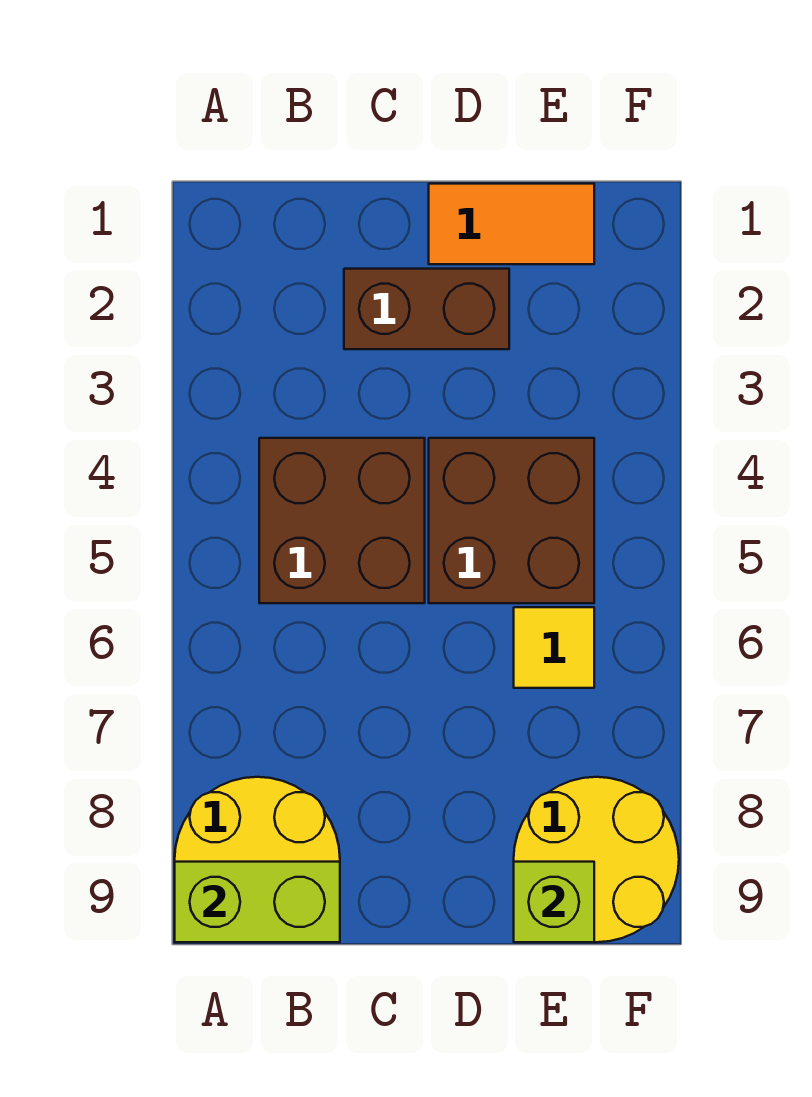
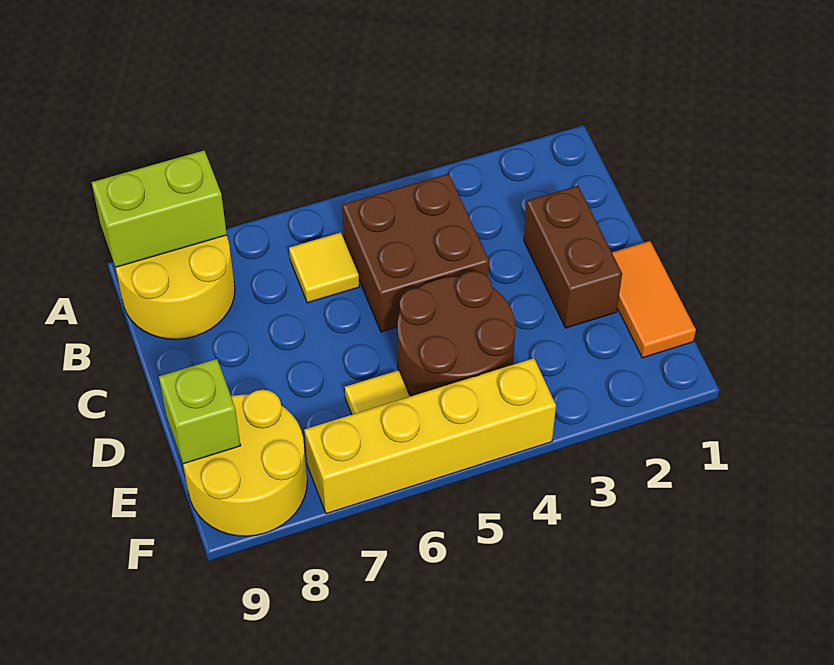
lime brick A9:B9 level 2 -> lime brick A8:A9 level 2
none -> yellow tile B6 level 1
brown brick D4:E5 level 1 -> brown round brick D4:E5 level 1
none -> yellow brick F4:F7 level 1

